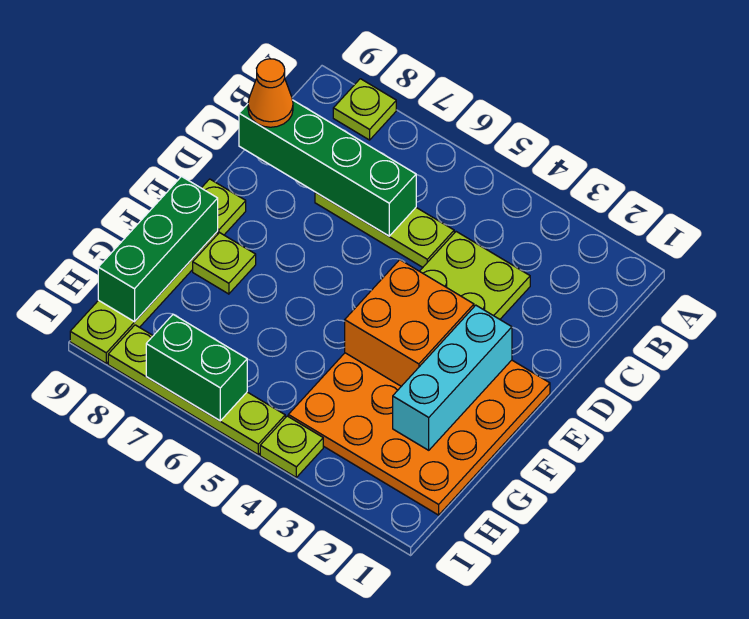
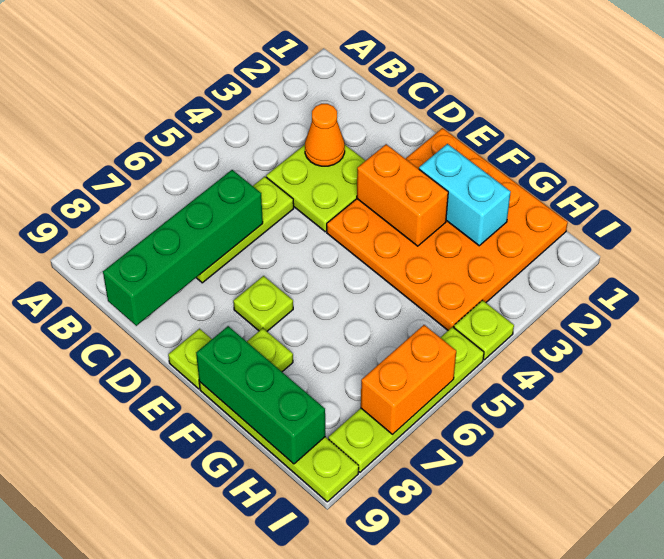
lime plate A8 level 1 -> lime plate E7 level 1
orange cone C9 level 3 -> orange cone C3 level 2
cyan brick E2:G2 level 2 -> cyan brick F2:G2 level 2
orange brick E3:F4 level 2 -> orange brick E3:F3 level 2
green brick I6:I7 level 2 -> orange brick I6:I7 level 2

